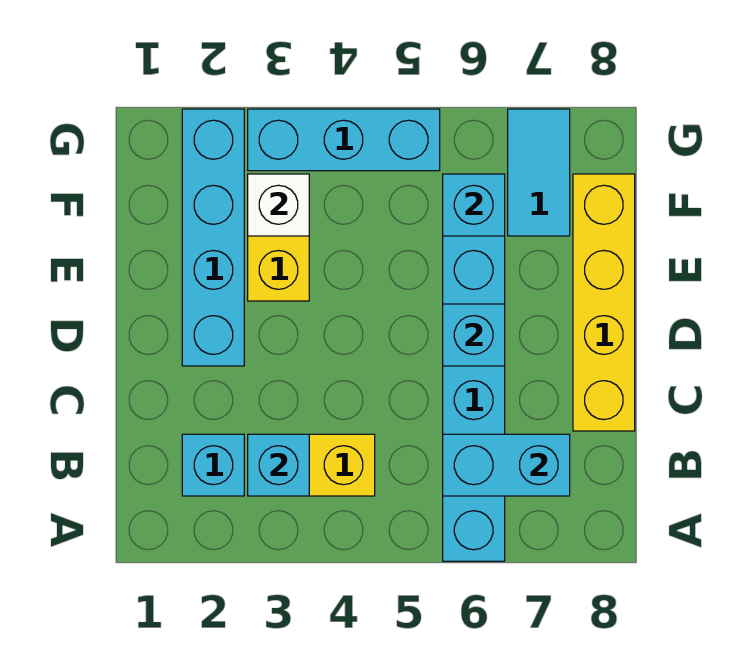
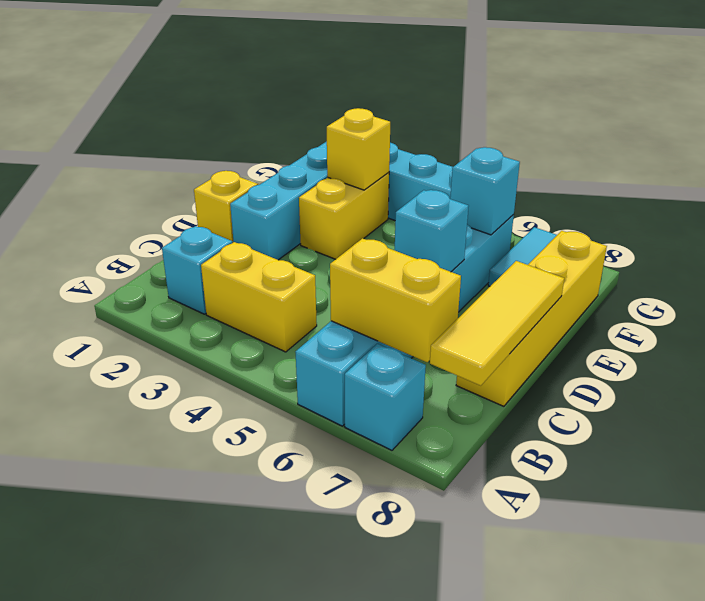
cyan brick B3 level 2 -> cyan brick A7 level 1
cyan brick B6:B7 level 2 -> yellow brick B6:B7 level 2
none -> yellow tile B8:D8 level 2
none -> yellow brick D1 level 1
white brick F3 level 2 -> yellow brick F3 level 2

